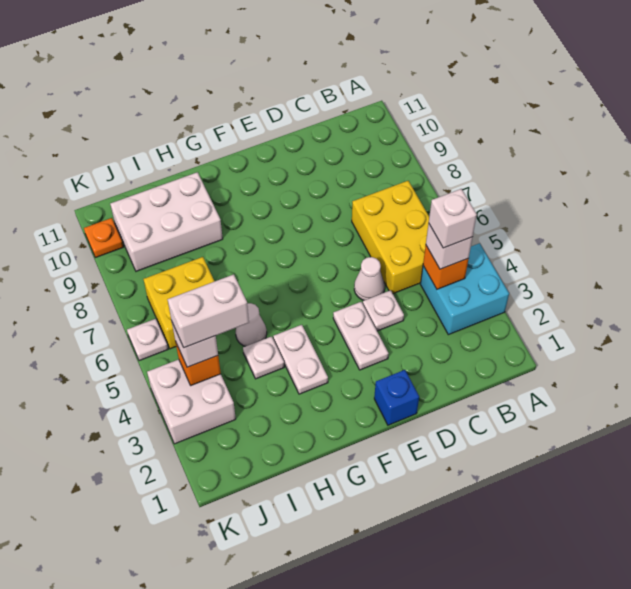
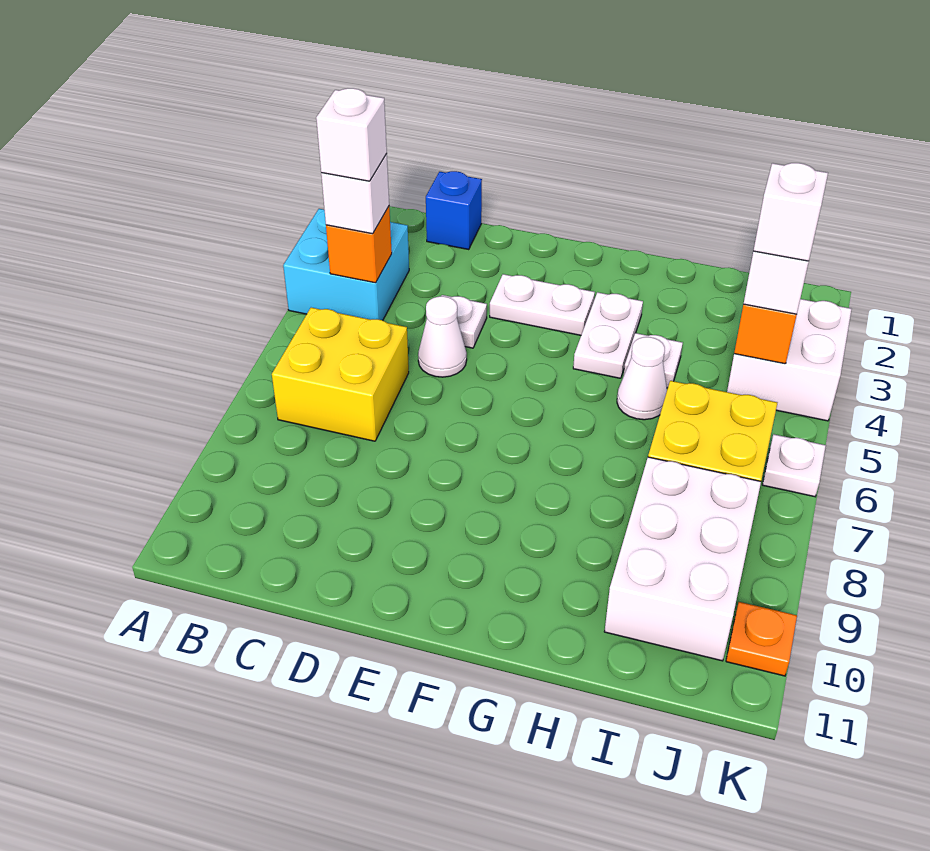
yellow brick B5:C7 level 1 -> yellow brick B6:C7 level 1
blue brick E1 level 1 -> blue brick C1 level 1
white plate E3:E4 level 1 -> white plate E3:F3 level 1
white brick H9:J10 level 1 -> white brick I8:J10 level 1
white brick I4:J4 level 4 -> white brick J4 level 4

